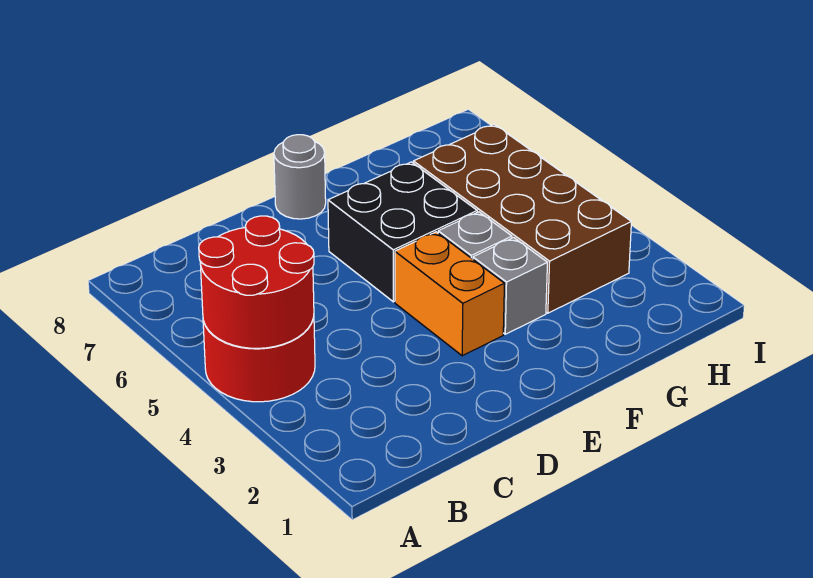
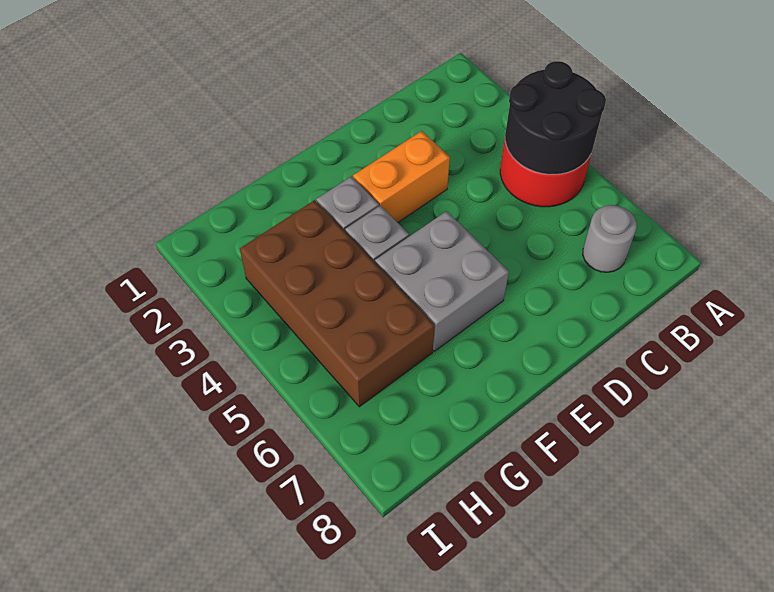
red round brick A4:B5 level 2 -> black round brick A4:B5 level 2
orange brick E3:E4 level 1 -> orange brick D3:E3 level 1
black brick E5:F6 level 1 -> grey brick E5:F6 level 1
grey round brick E8 level 1 -> grey round brick B7 level 1

